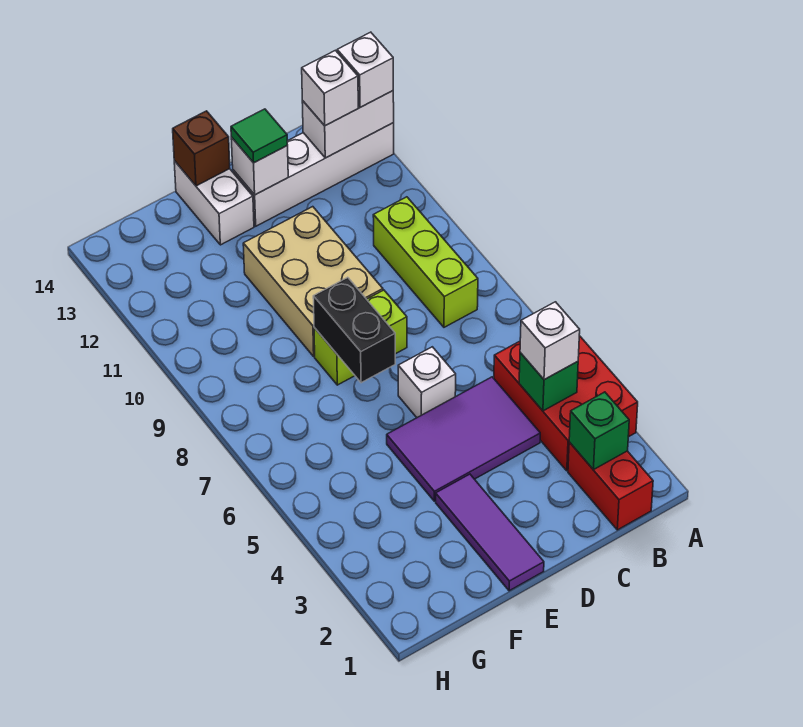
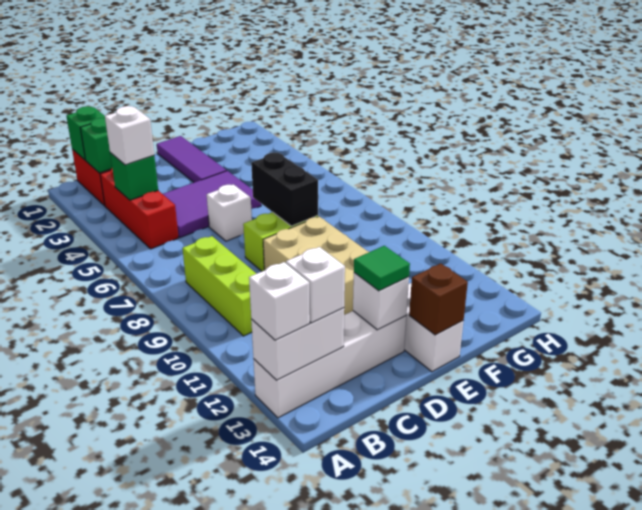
red brick A3:B5 level 1 -> red brick B3:B5 level 1
none -> green brick B1 level 2

